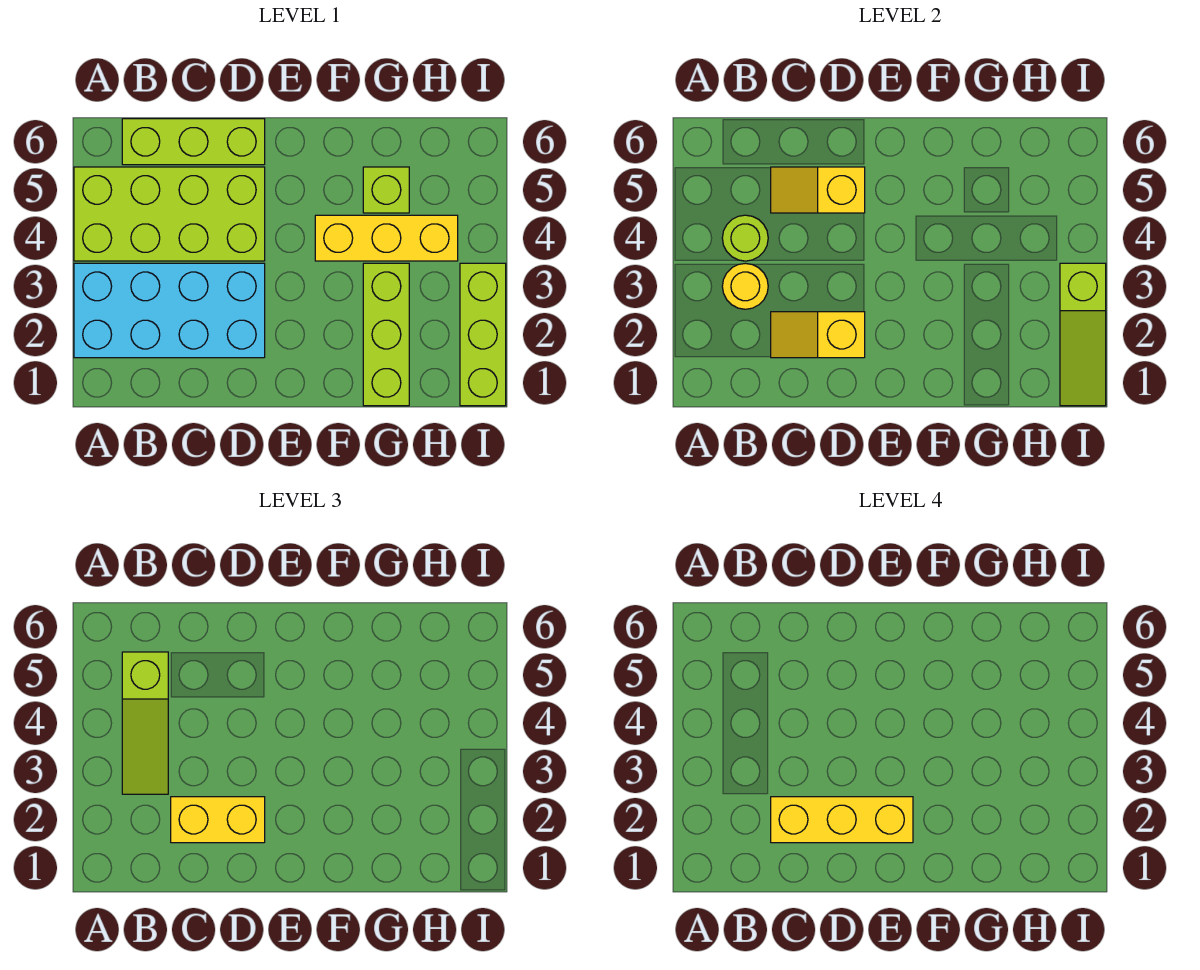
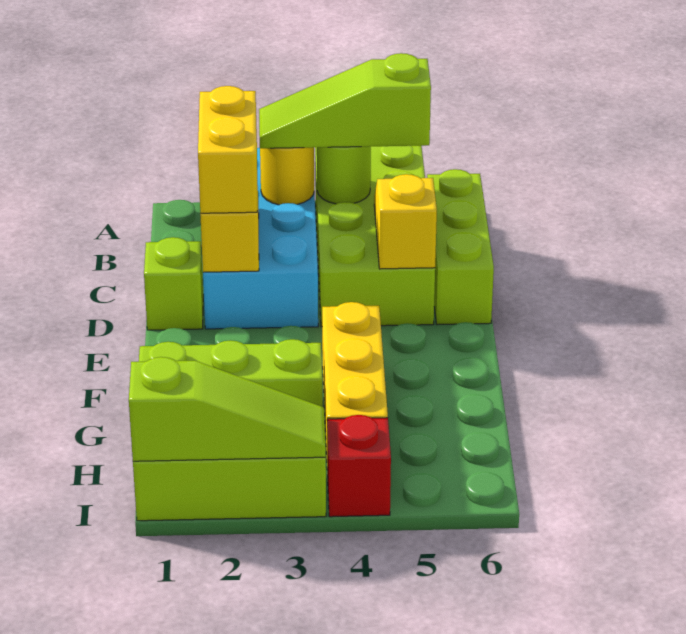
yellow brick C2:E2 level 4 -> none
lime brick G5 level 1 -> lime brick D1 level 1
lime slope I1:I3 level 2 top 3 -> lime slope I1:I3 level 2 top 1
none -> red brick I4 level 1

